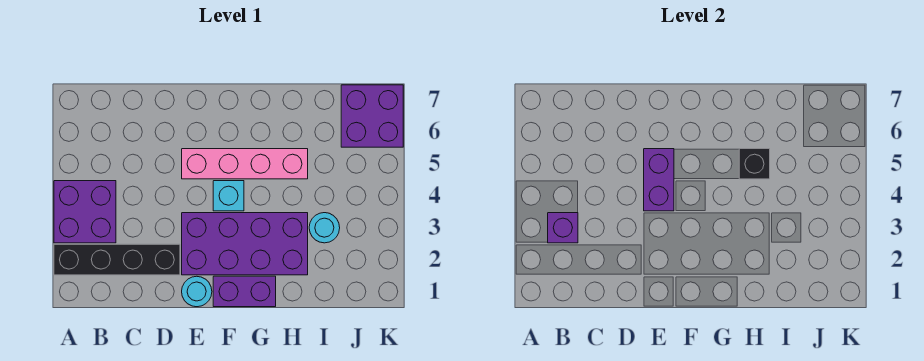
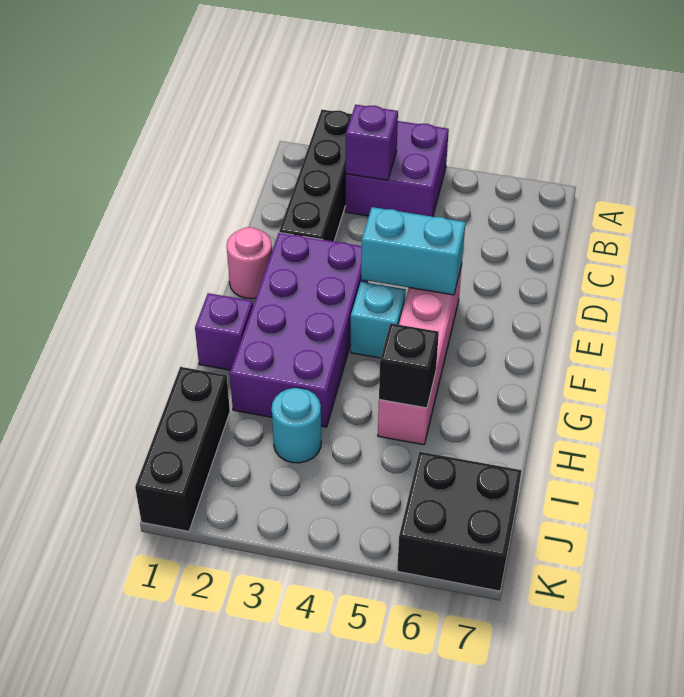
cyan round brick E1 level 1 -> pink round brick E1 level 1
purple brick E4:E5 level 2 -> cyan brick E4:E5 level 2
purple brick F1:G1 level 1 -> purple brick G1 level 1
none -> black brick I1:K1 level 1
purple brick J6:K7 level 1 -> black brick J6:K7 level 1

